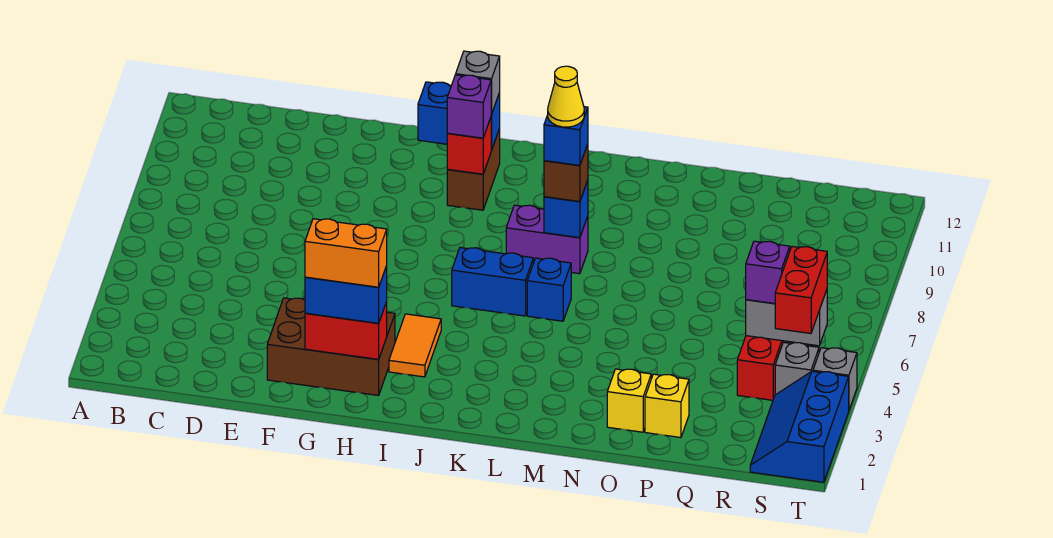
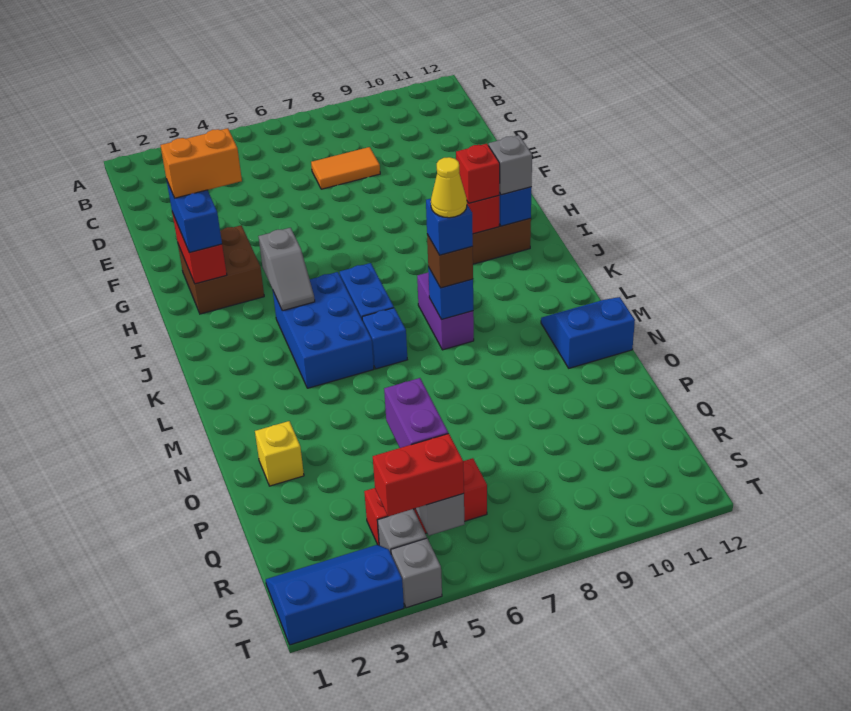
brown brick F2:H3 level 1 -> brown brick G2:H3 level 1
orange brick G2:H2 level 4 -> orange brick G2:G3 level 4
orange tile I3:I4 level 1 -> orange tile D7:D8 level 1
none -> grey slope I4:J4 level 2 top I
purple brick I10 level 3 -> red brick I10 level 3
none -> blue brick J4:L5 level 1
none -> blue slope M11:N12 level 1 top N
yellow brick P2 level 1 -> none
purple brick R5 level 3 -> purple brick Q5:R5 level 3

